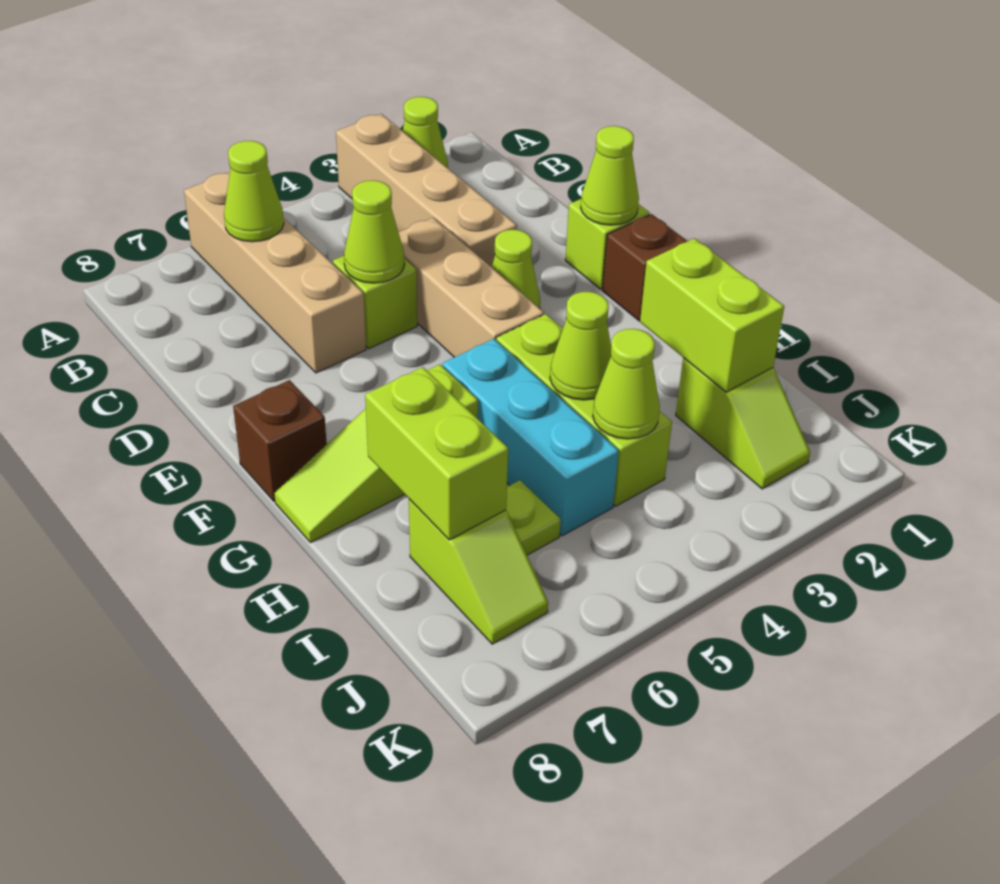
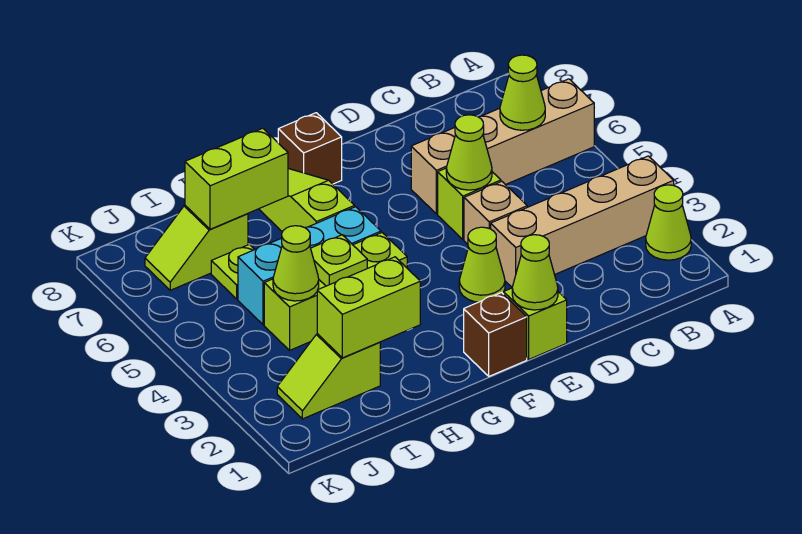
tan brick D4:F4 level 1 -> tan brick D4 level 1
lime cone H4 level 2 -> lime plate H4 level 2

